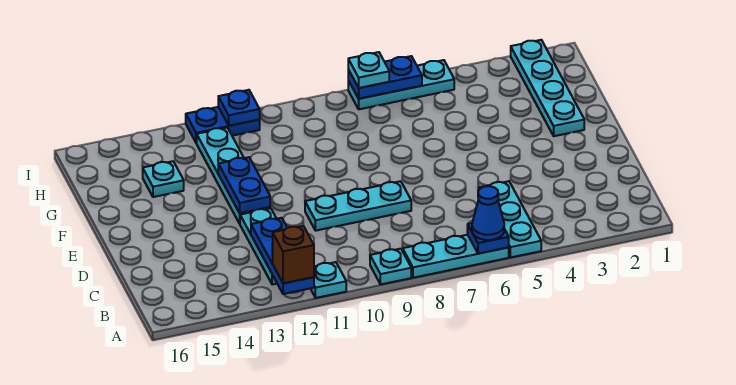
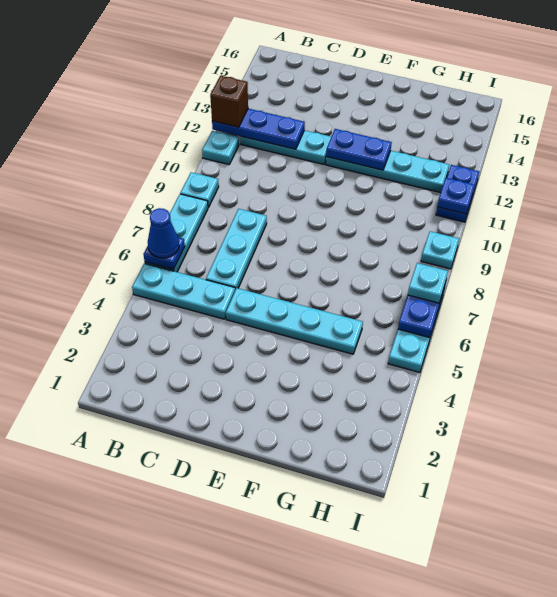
cyan plate D8:D10 level 1 -> cyan plate C6:C8 level 1
cyan plate F2:I2 level 1 -> cyan plate D5:G5 level 1
cyan plate G14 level 1 -> cyan plate I9 level 1

